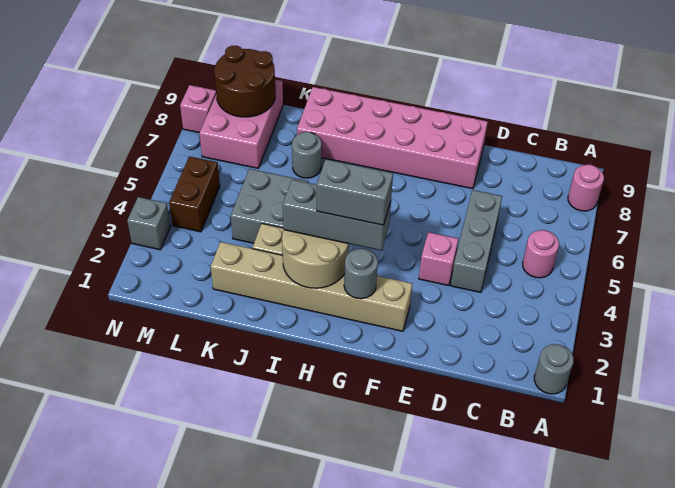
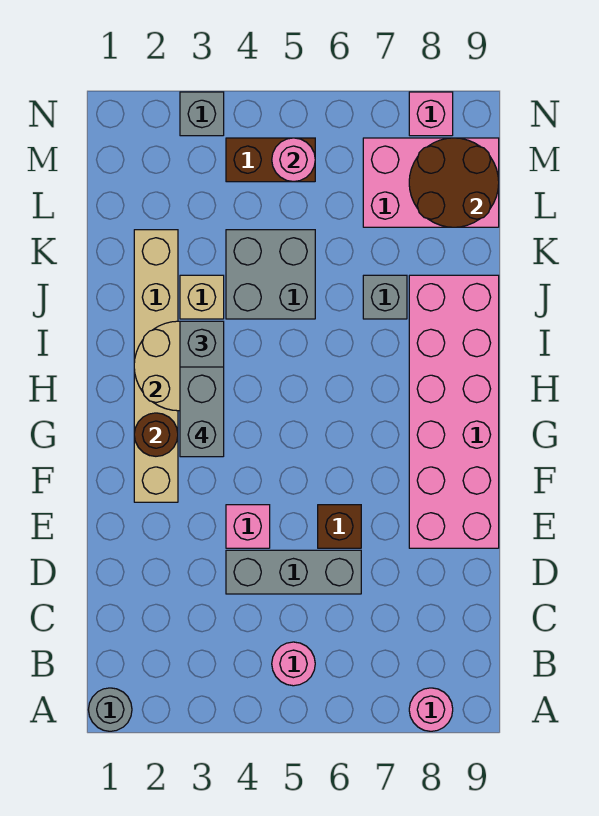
none -> brown brick E6 level 1
grey round brick G2 level 2 -> brown round brick G2 level 2
grey round brick J7 level 1 -> grey brick J7 level 1
none -> pink round brick M5 level 2

